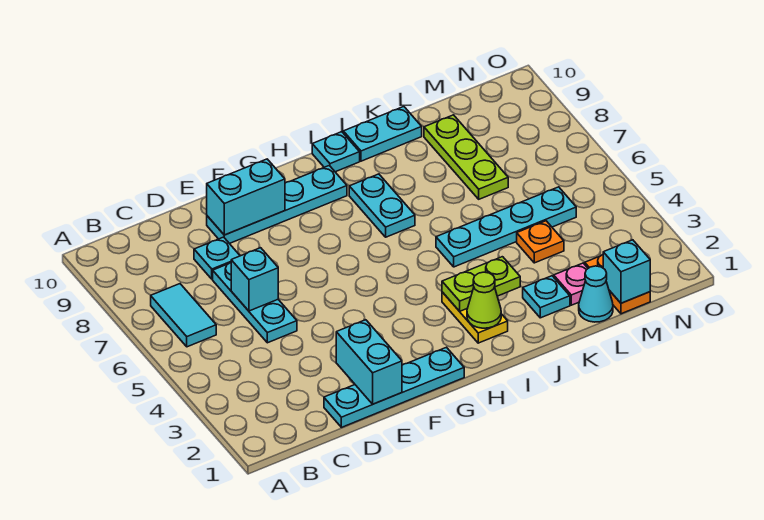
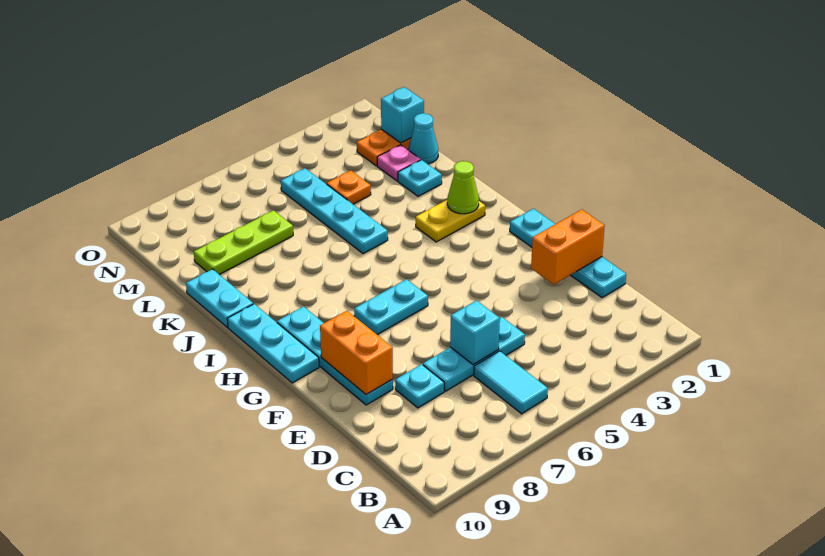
cyan tile B6:B7 level 1 -> cyan tile B6:C6 level 1
cyan brick E1:E2 level 2 -> orange brick E1:E2 level 2
cyan brick E9:F9 level 2 -> orange brick E9:F9 level 2
lime plate I3:J3 level 2 -> none
cyan plate I7:I8 level 1 -> cyan plate G6:G7 level 1
cyan plate I10 level 1 -> cyan plate G10:I10 level 1

